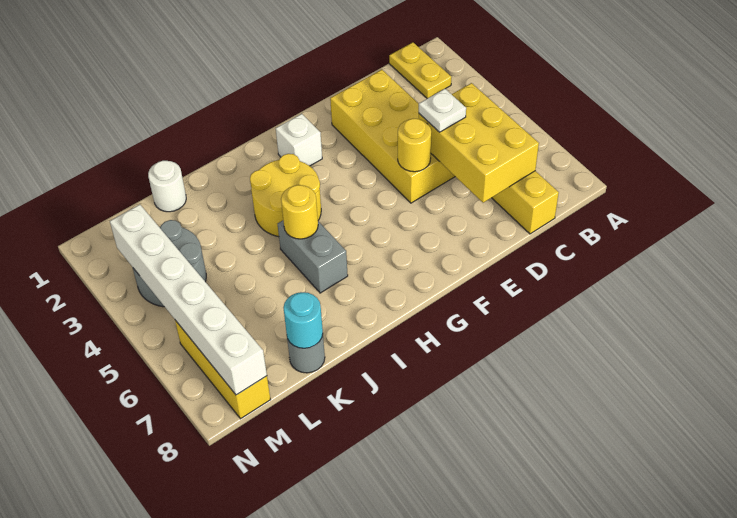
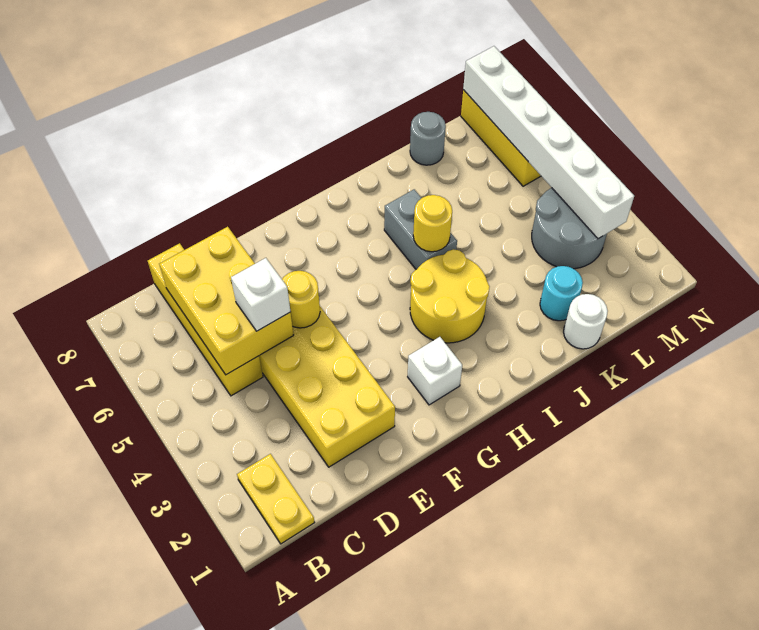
white plate D5 level 3 -> white brick D5 level 3
cyan round brick K8 level 2 -> cyan round brick K2 level 1

